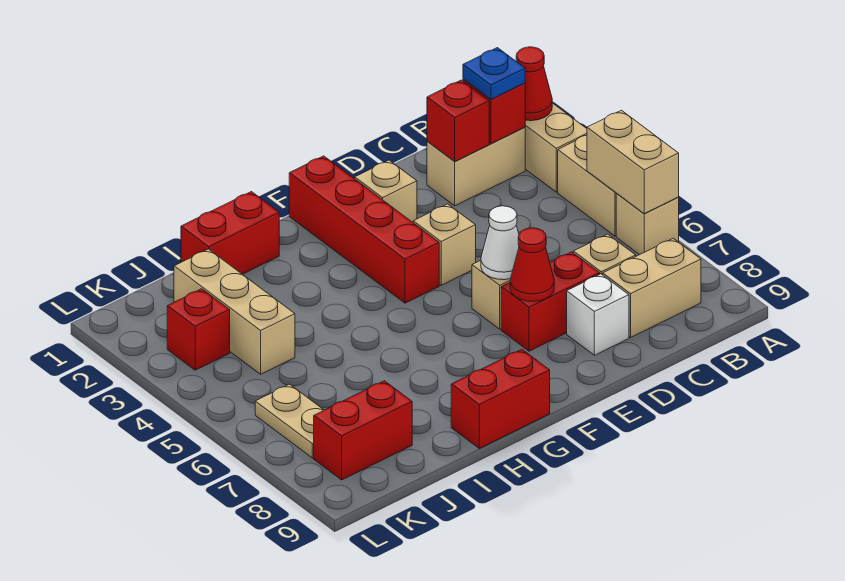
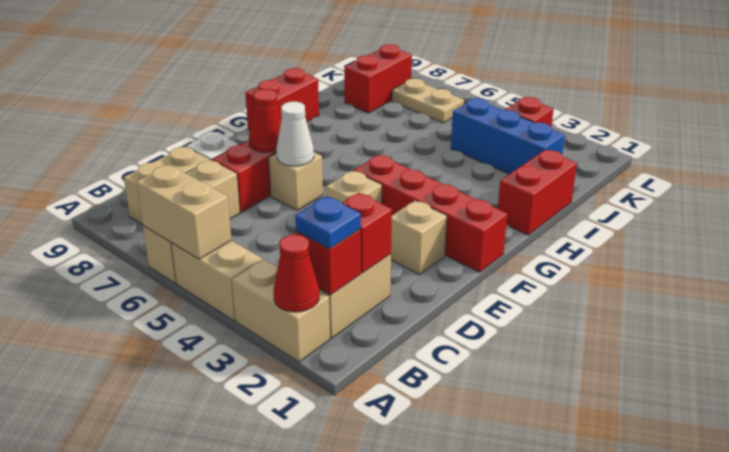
tan brick J2:J4 level 1 -> blue brick J2:J4 level 1

